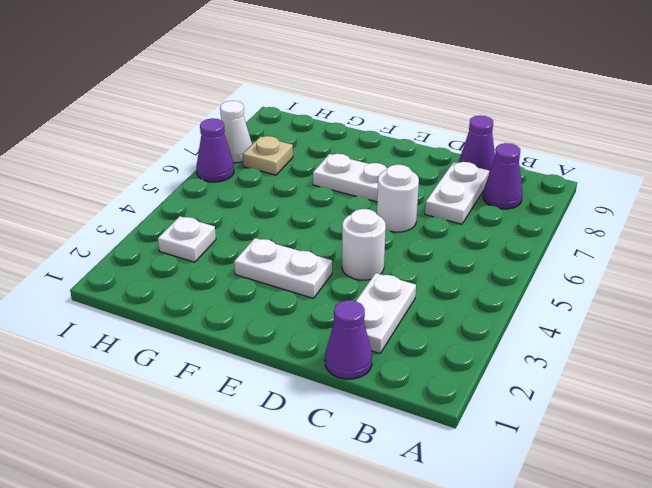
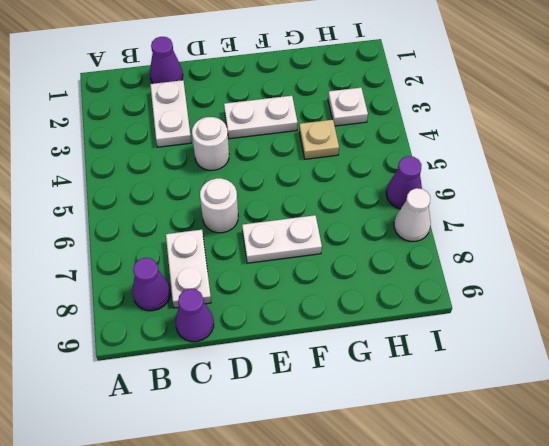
tan plate H7 level 1 -> tan plate G4 level 1

